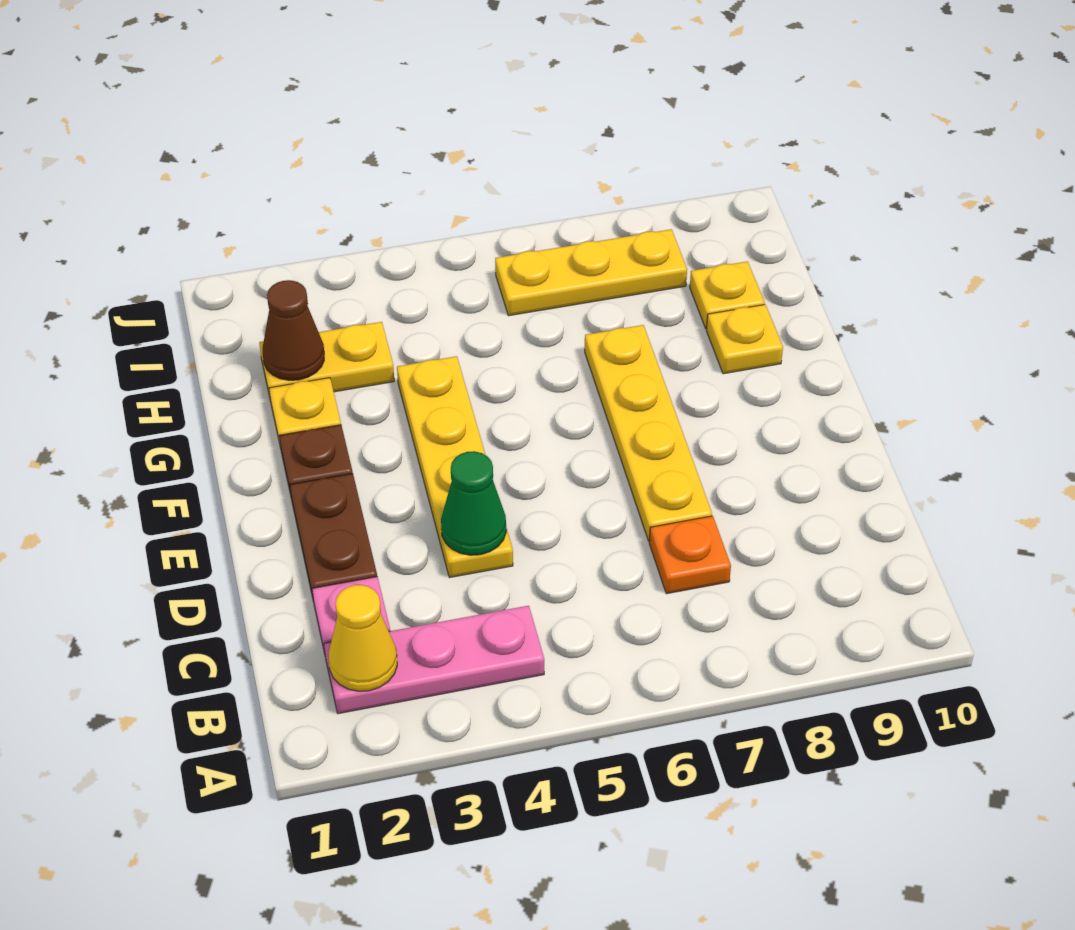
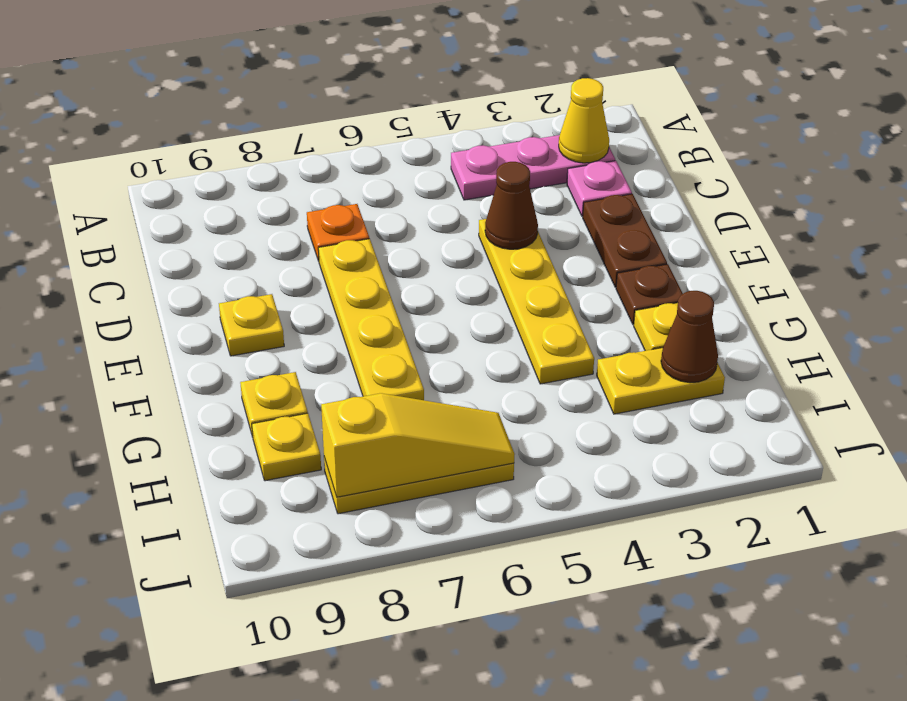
green cone D4 level 2 -> brown cone D4 level 2
none -> yellow plate E9 level 1
none -> yellow slope I6:I8 level 2 top 8

